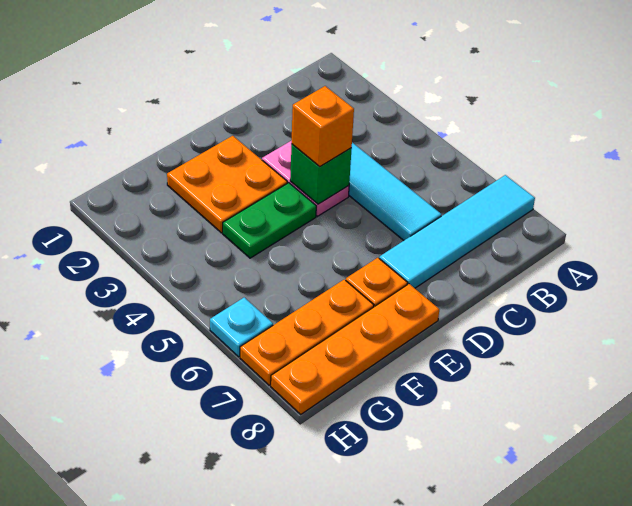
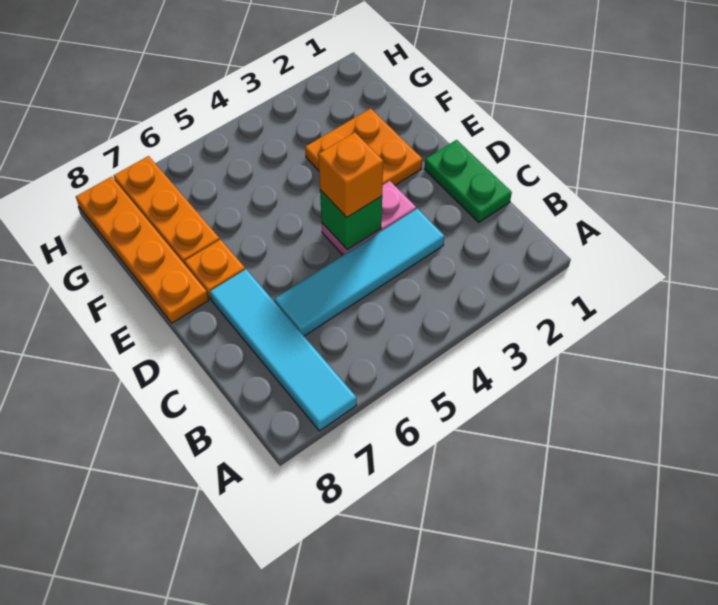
green plate E4:F4 level 1 -> green plate C1:D1 level 1
cyan plate H6 level 1 -> none

